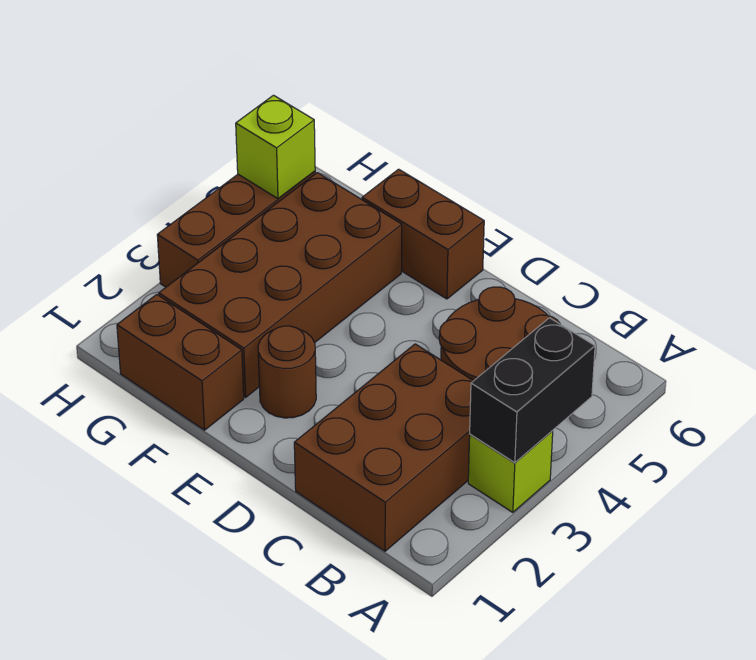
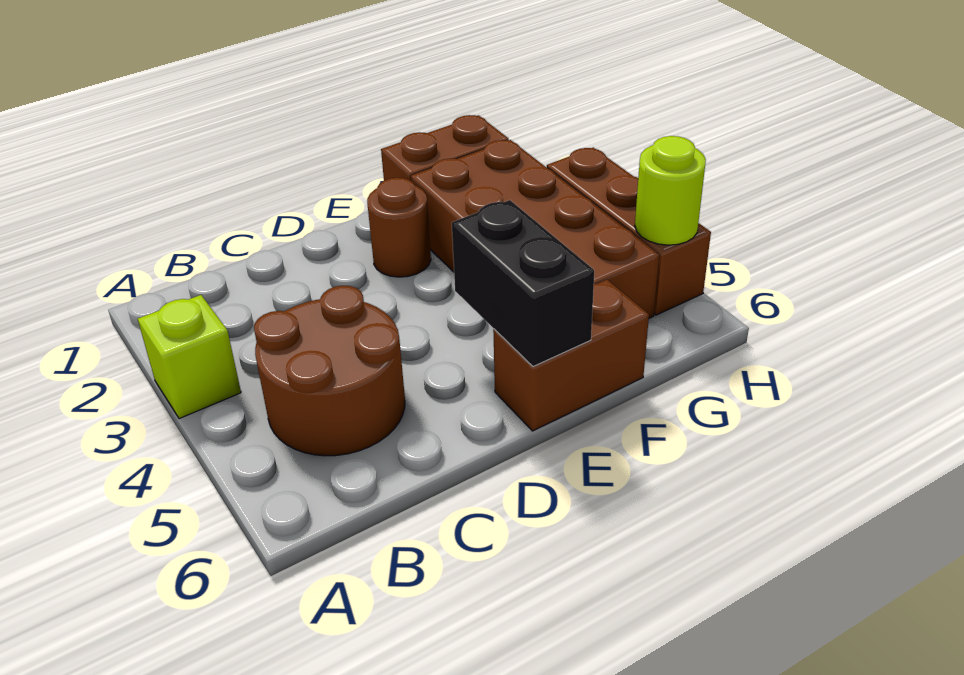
black brick A3:A4 level 2 -> black brick E5:E6 level 2
brown brick B1:C3 level 1 -> none
lime brick H5 level 2 -> lime round brick H5 level 2

